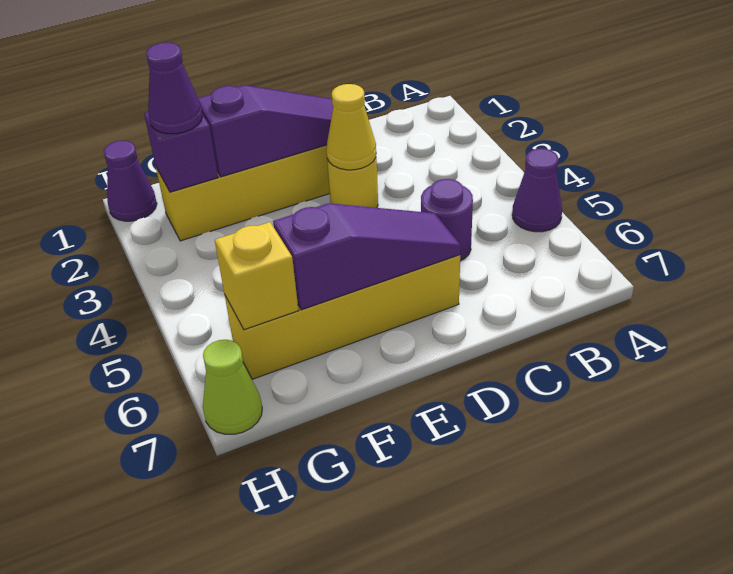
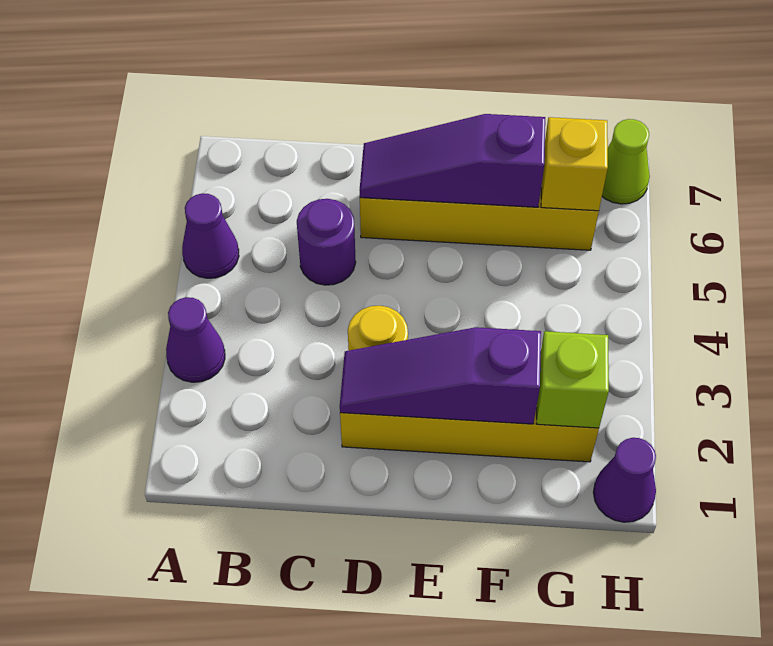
yellow cone D3 level 2 -> none
purple brick G2 level 2 -> lime brick G2 level 2
purple cone G2 level 3 -> purple cone A3 level 1

